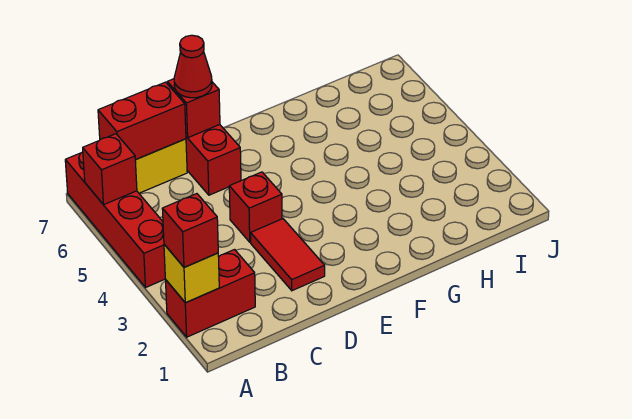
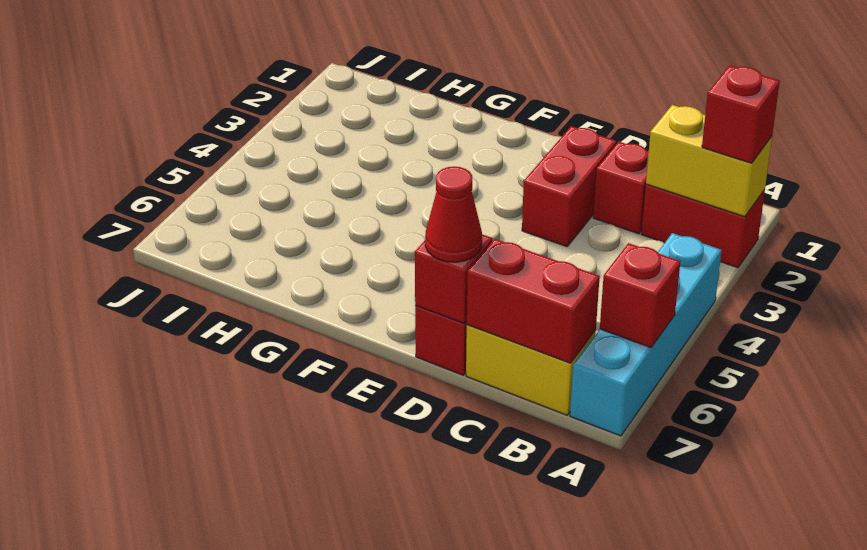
yellow brick A2 level 2 -> yellow brick A2:B2 level 2
red brick A4:A7 level 1 -> cyan brick A4:A7 level 1
red tile D2:D3 level 1 -> red brick D2:D3 level 1
red brick D4 level 1 -> red brick C2 level 1

